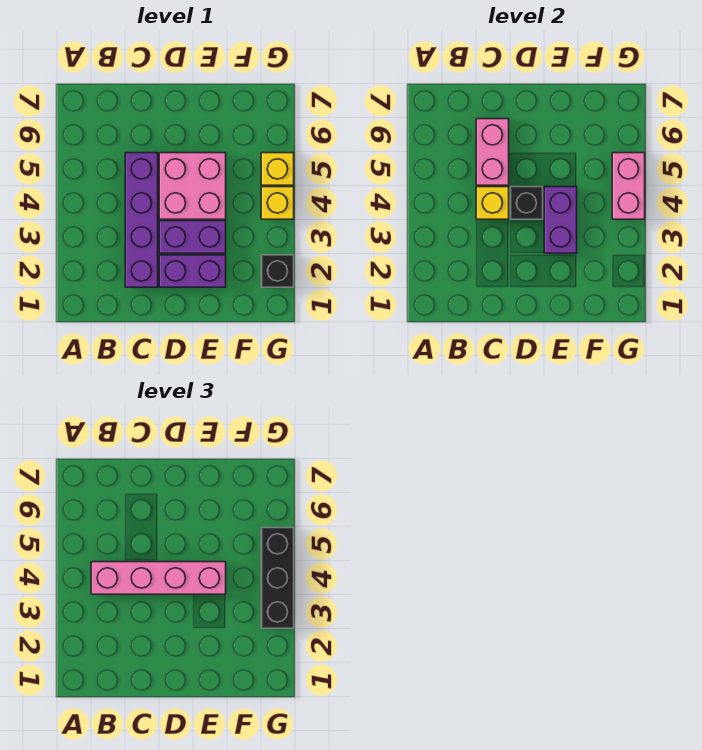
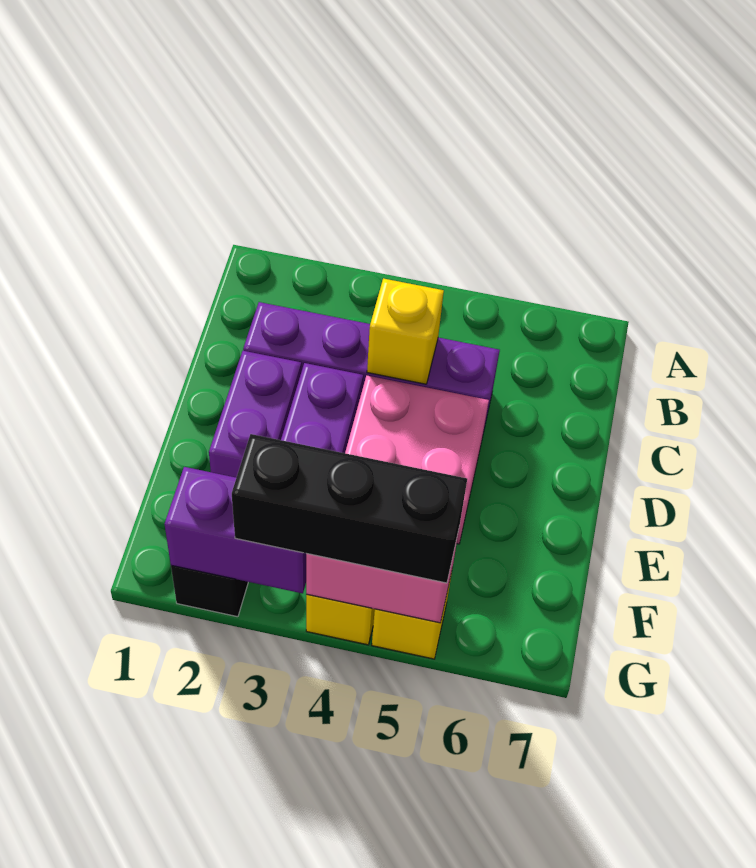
pink brick B4:E4 level 3 -> none
pink brick C5:C6 level 2 -> none
black brick D4 level 2 -> none
purple brick E3:E4 level 2 -> purple brick G2:G3 level 2

